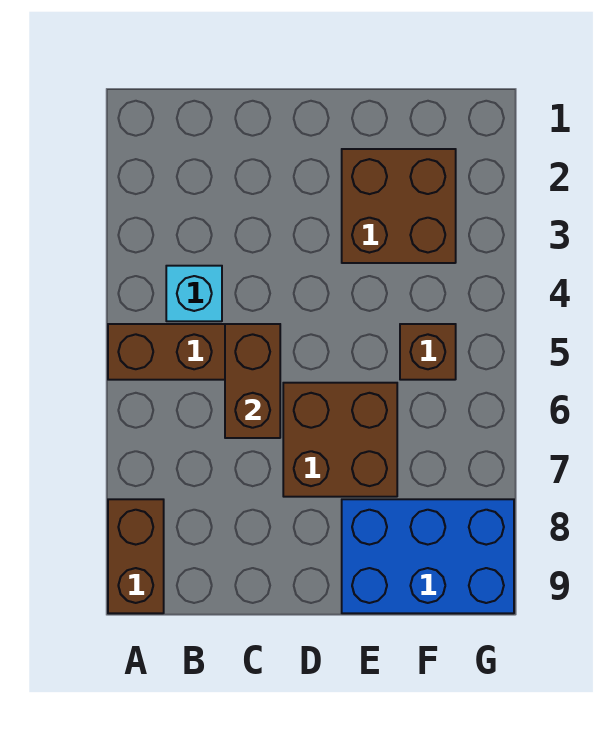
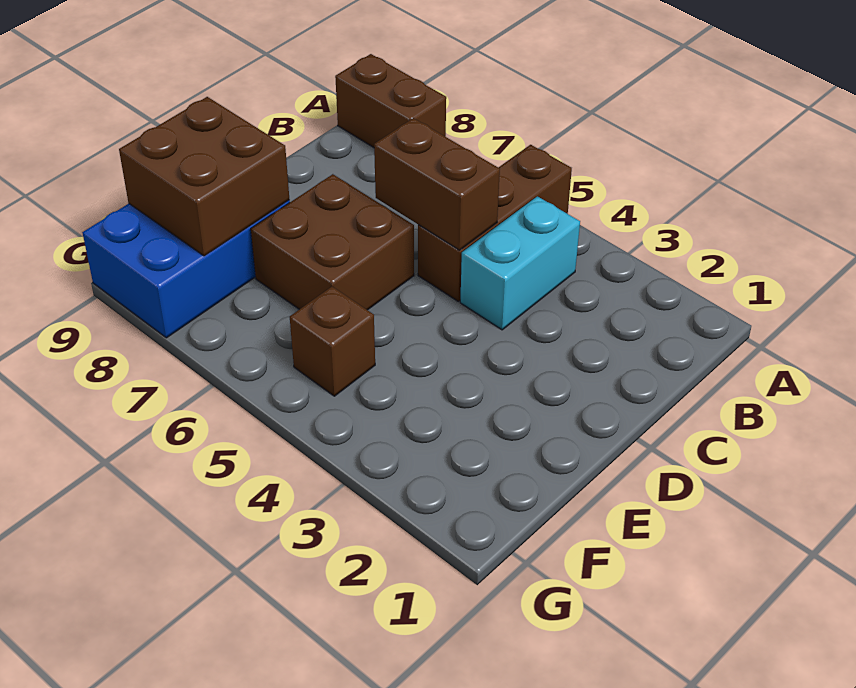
cyan brick B4 level 1 -> cyan brick B4:C4 level 1
brown brick E2:F3 level 1 -> brown brick E8:F9 level 2

